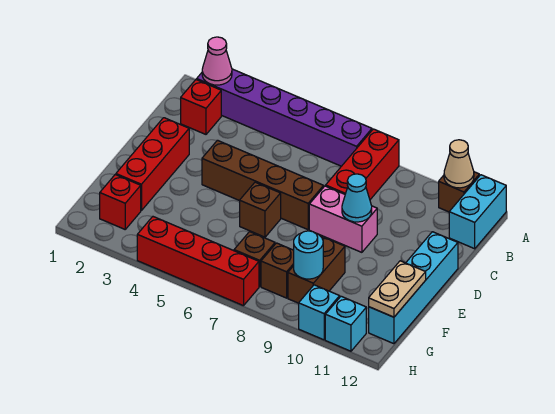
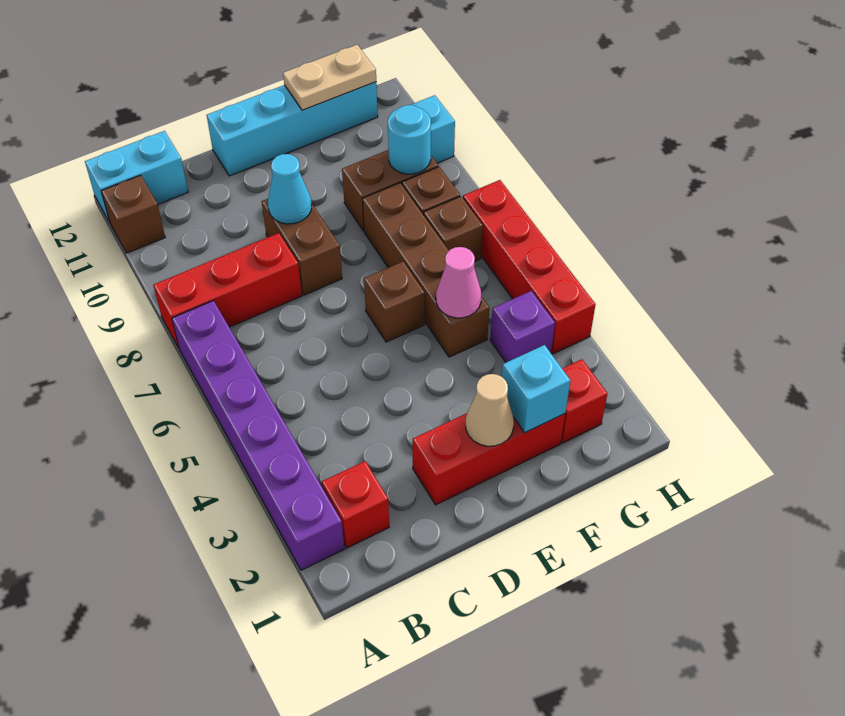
pink cone A2 level 2 -> pink cone F5 level 2
tan cone A11 level 2 -> tan cone E2 level 2
brown brick D4:D7 level 1 -> brown brick F5:F8 level 1
pink brick D8:D9 level 1 -> brown brick D8:D9 level 1
none -> purple brick G4 level 1
cyan brick H11 level 1 -> cyan brick F2 level 2

